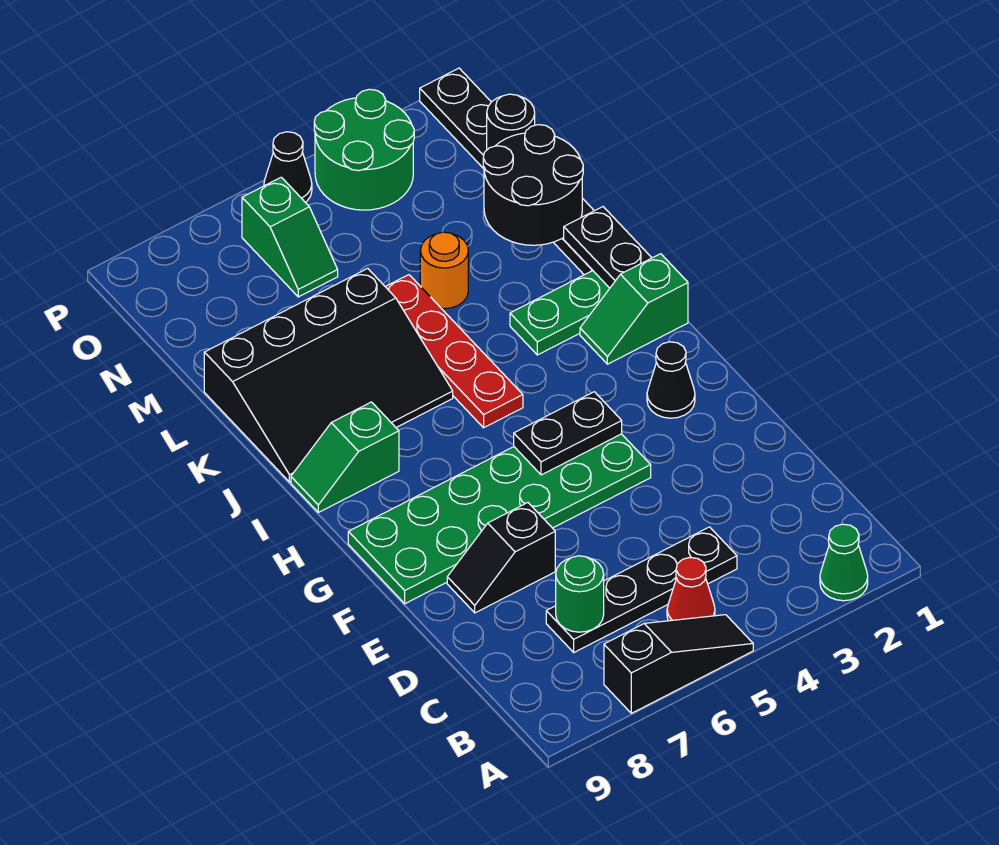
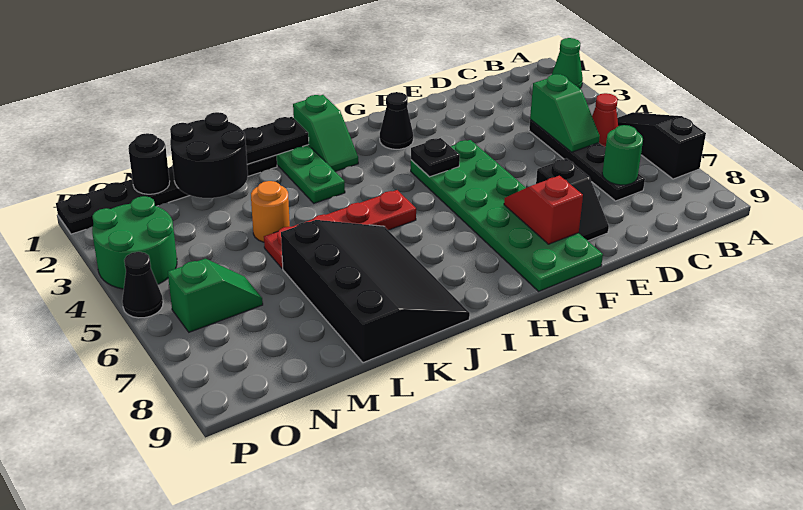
none -> red slope F7:F8 level 2 top 8
black plate G4:G5 level 2 -> black plate G4 level 2
green slope I8:I9 level 1 top 8 -> green slope C4:C5 level 2 top 4

